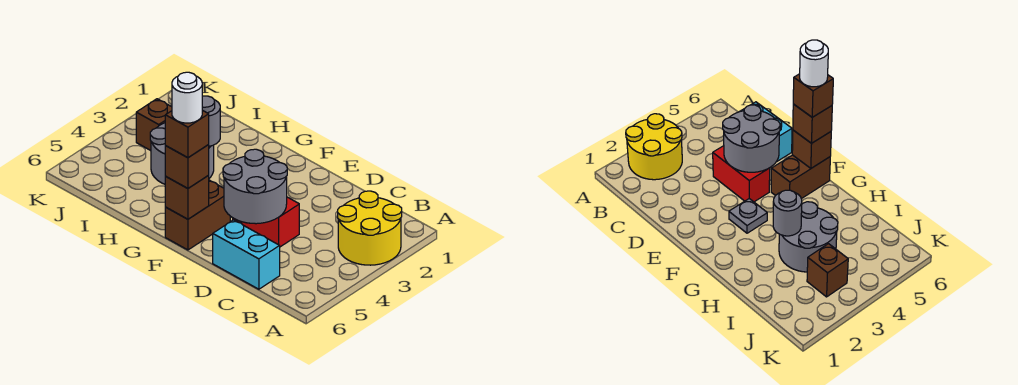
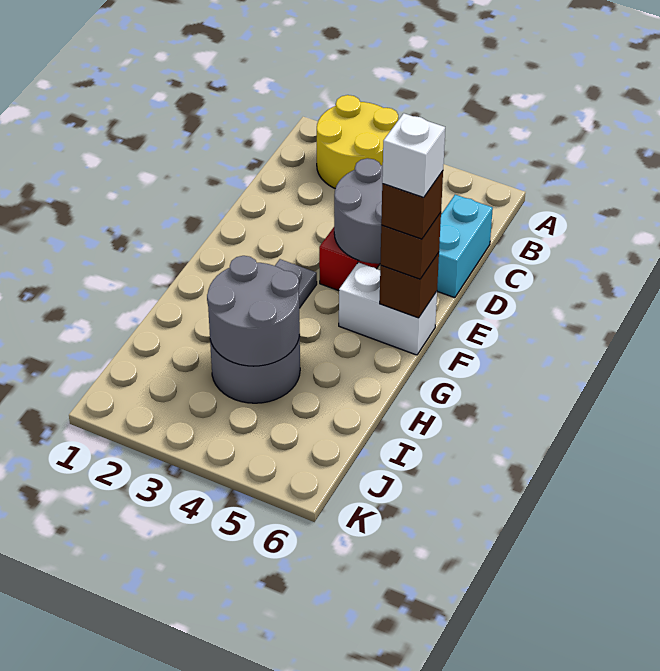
brown brick F5:F6 level 1 -> white brick F5:F6 level 1
white round brick F6 level 5 -> white brick F6 level 5
grey round brick H3 level 2 -> grey round brick H3:I4 level 2
brown brick J3 level 1 -> none

